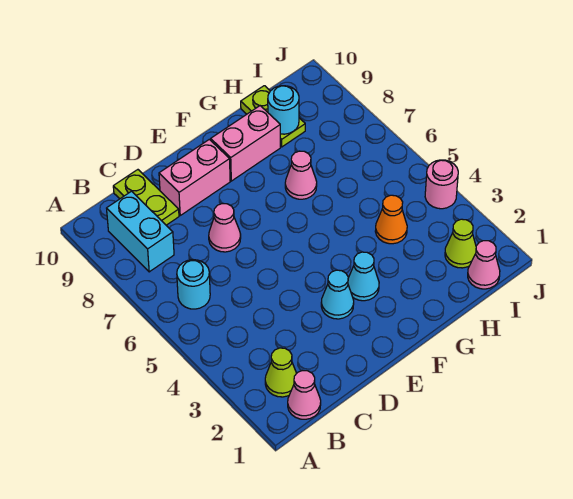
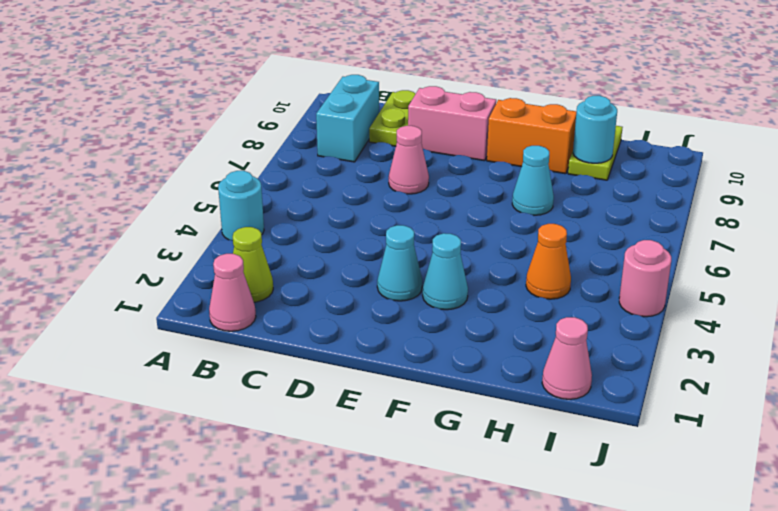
cyan round brick B6 level 1 -> cyan round brick A4 level 1
pink brick F9:G9 level 1 -> orange brick F9:G9 level 1
pink cone G7 level 1 -> cyan cone G7 level 1
lime cone I2 level 1 -> none

